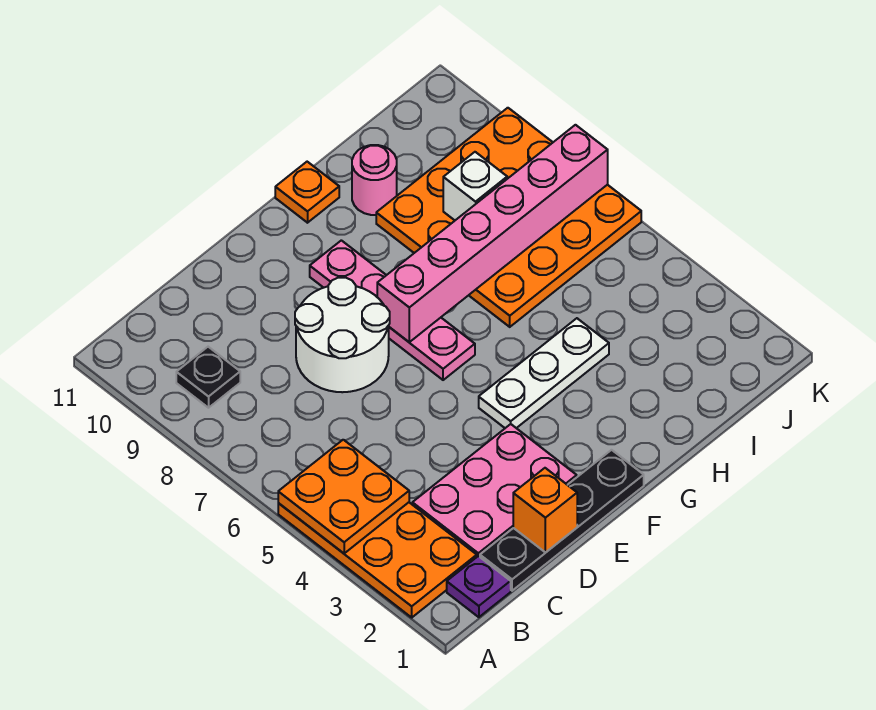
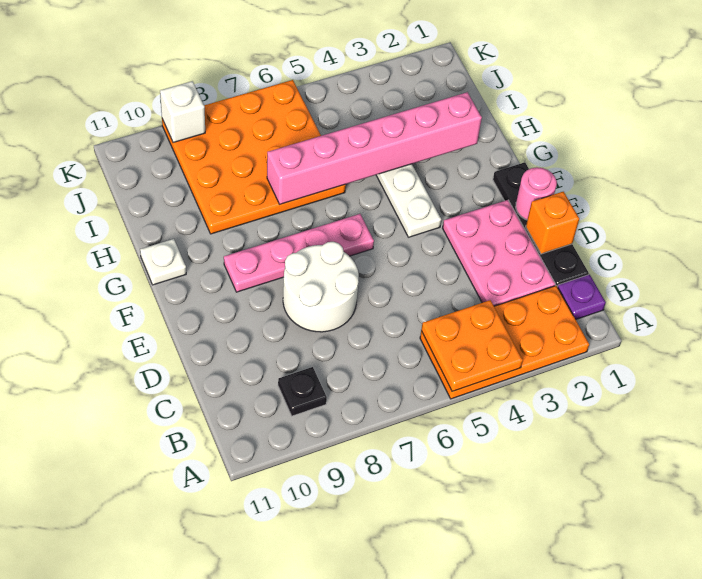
pink brick F7:K7 level 2 -> pink brick H2:H7 level 2
orange plate G11 level 1 -> white plate G11 level 1
pink round brick H10 level 1 -> pink round brick E1 level 2
white brick I8 level 2 -> white brick K9 level 2

